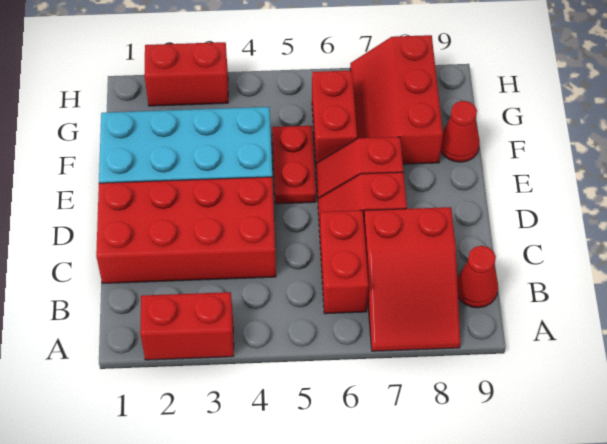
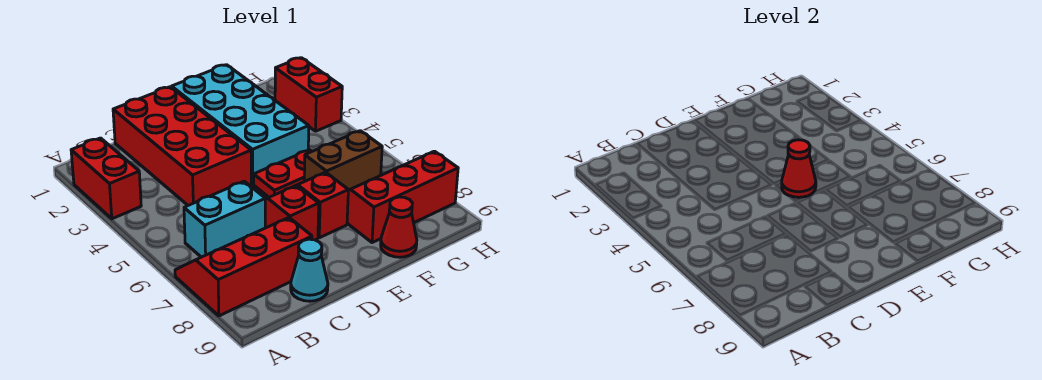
red slope A7:C8 level 1 top C -> red slope A7:C8 level 1 top 8
red brick B6:C6 level 1 -> cyan brick B6:C6 level 1
red cone B9 level 1 -> red cone E5 level 2
none -> cyan cone C9 level 1
red brick F6:G6 level 1 -> brown brick F6:G6 level 1

